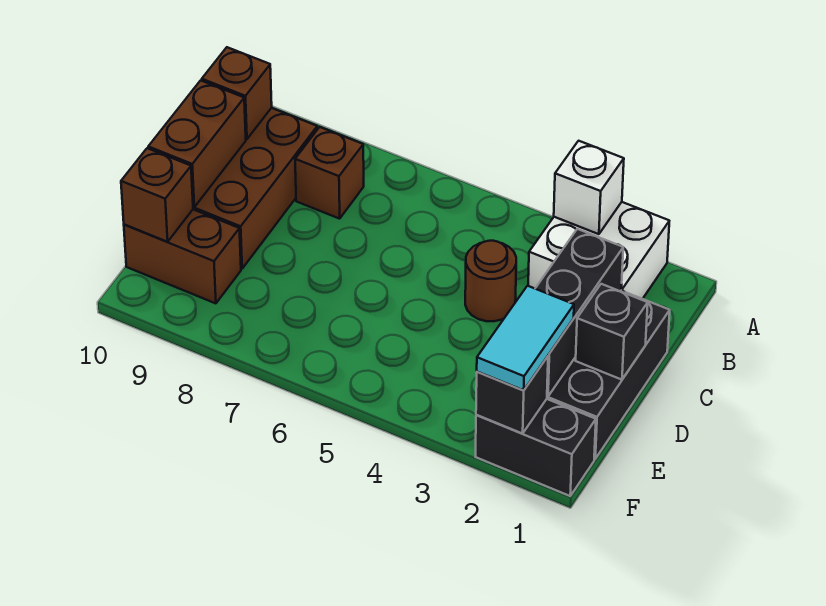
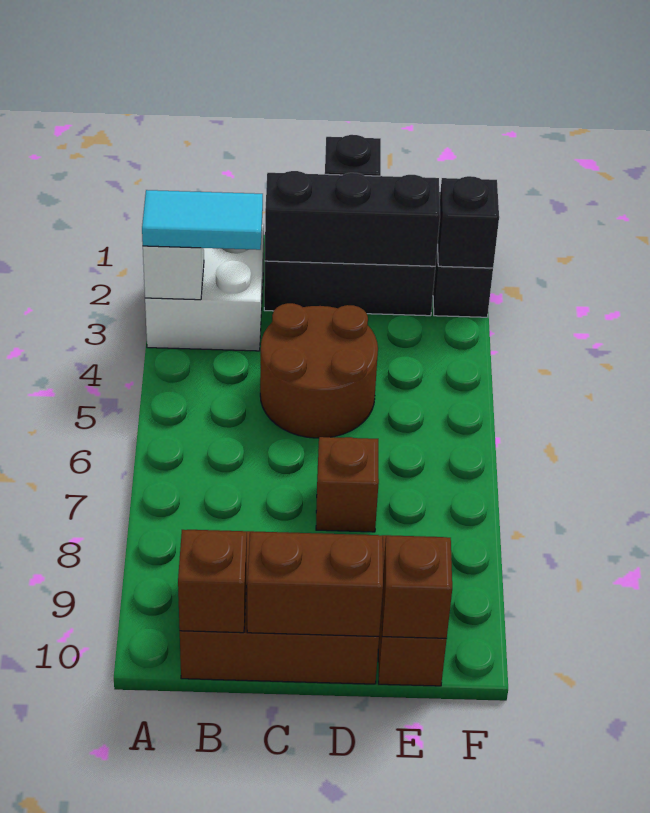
brown brick B8 level 1 -> brown brick D7 level 1
brown round brick C4 level 1 -> brown round brick C4:D5 level 1
cyan tile E2:F2 level 3 -> cyan tile A3:B3 level 3

